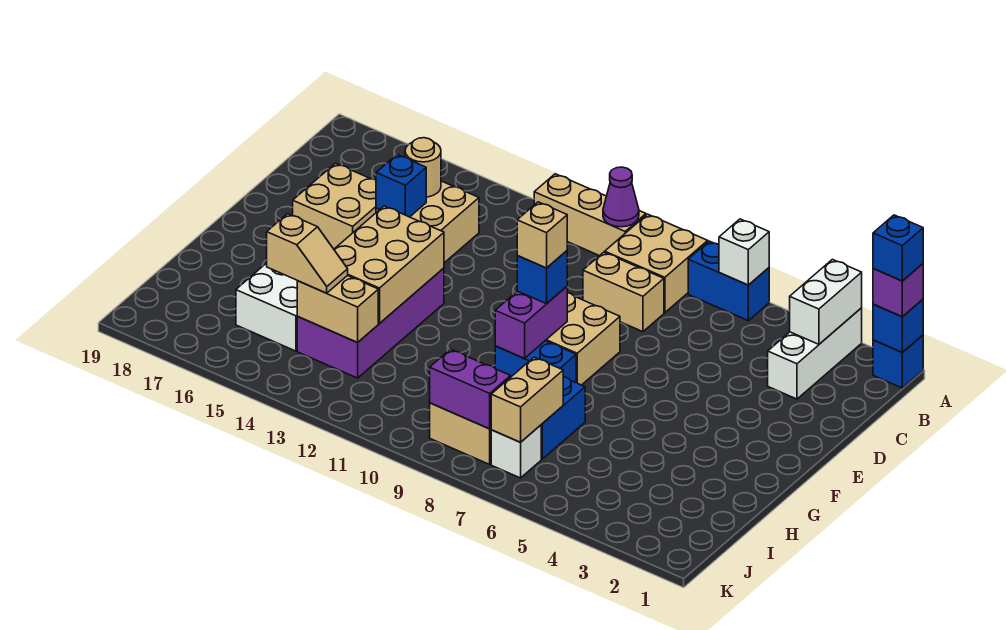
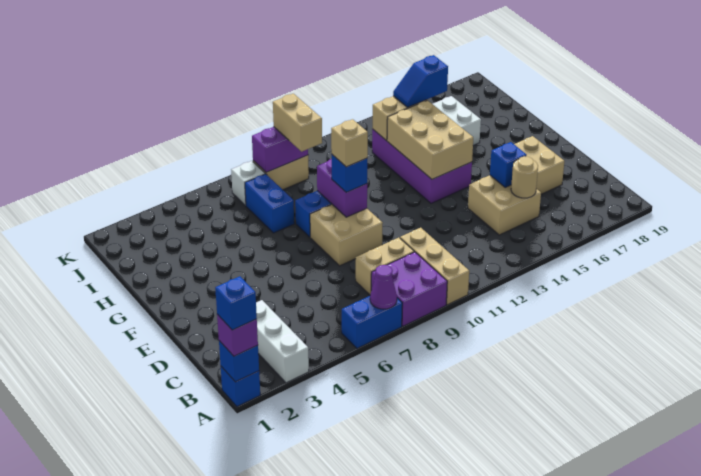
white brick A3:B3 level 2 -> none
white brick A6 level 2 -> none
tan brick A8:B9 level 1 -> purple brick A8:B9 level 1
tan brick A10:A12 level 1 -> tan brick A10:C10 level 1
purple cone A10 level 2 -> purple cone A7 level 2
tan brick I7:J7 level 2 -> tan brick I9:J9 level 3
tan slope I14:I15 level 3 top 15 -> blue slope I14:I15 level 3 top 15

